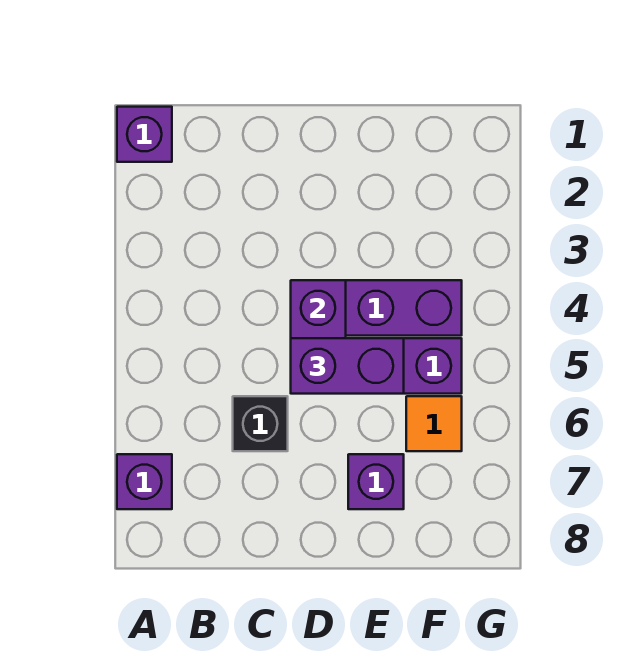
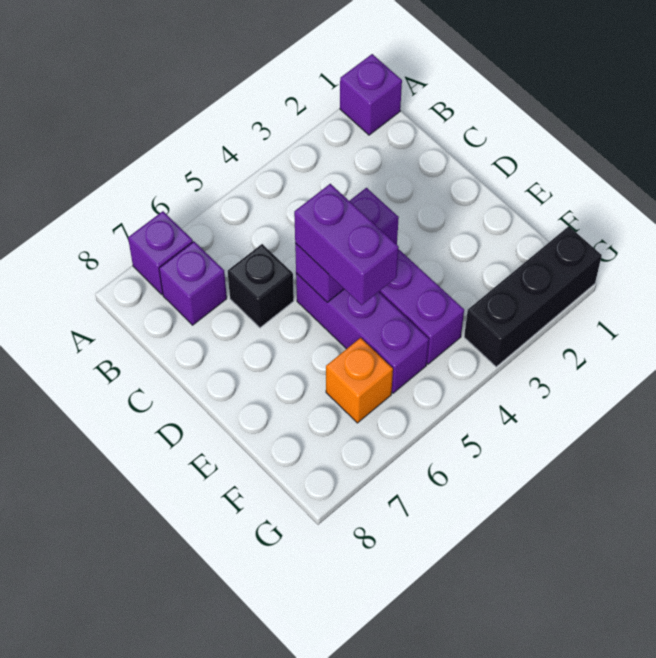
purple brick E7 level 1 -> purple brick B7 level 1
orange tile F6 level 1 -> orange brick F6 level 1
none -> black brick G1:G3 level 1

